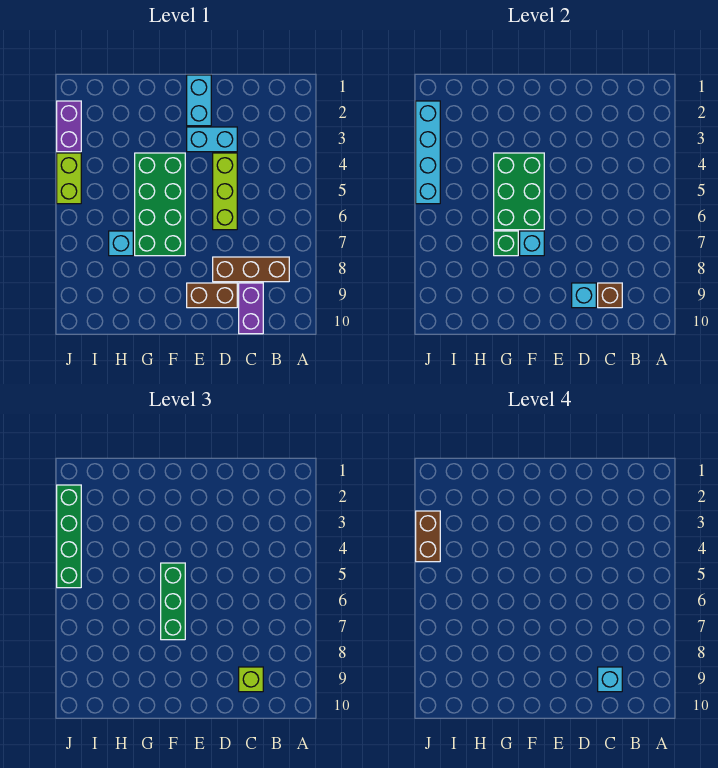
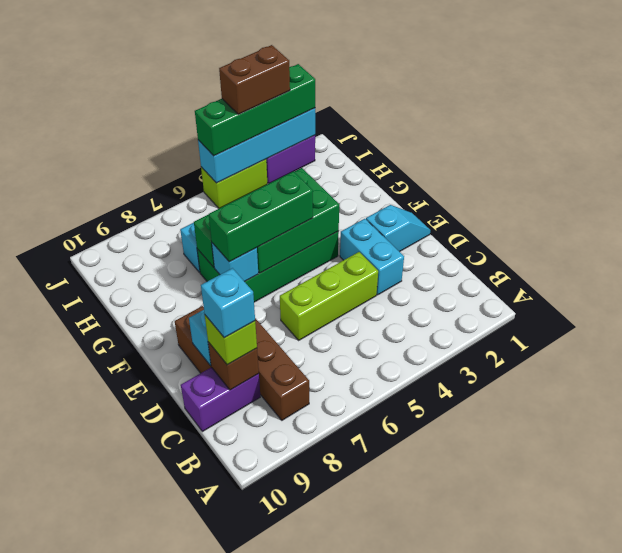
cyan brick E1:E2 level 1 -> cyan slope E1:E2 level 1 top 2

